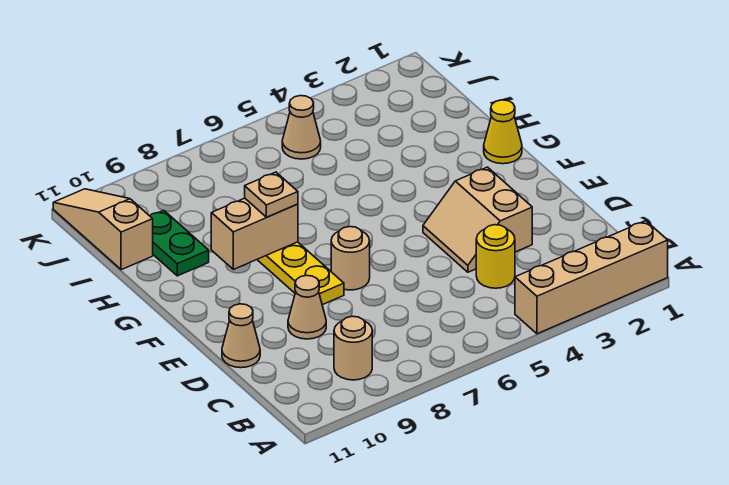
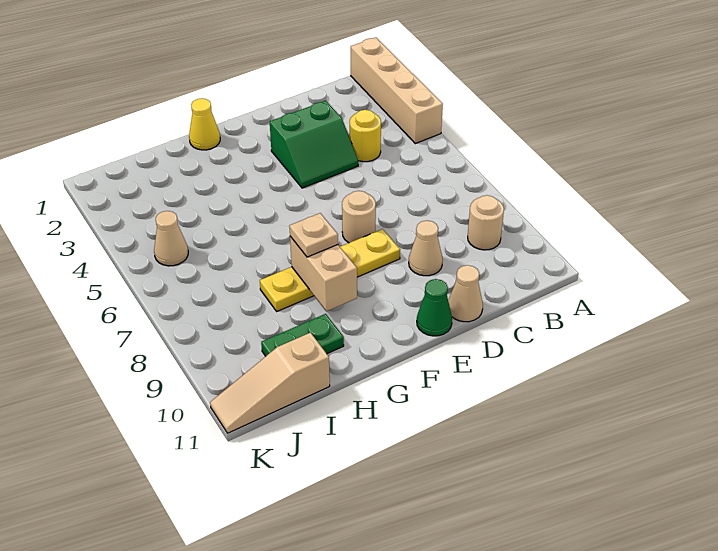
tan slope D3:E4 level 1 top 3 -> green slope D3:E4 level 1 top 3
none -> green cone E11 level 1

